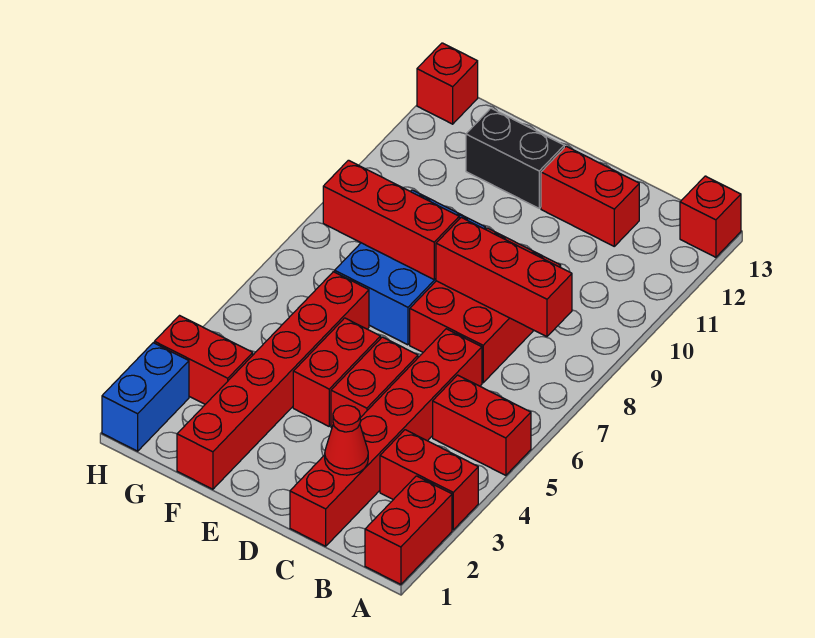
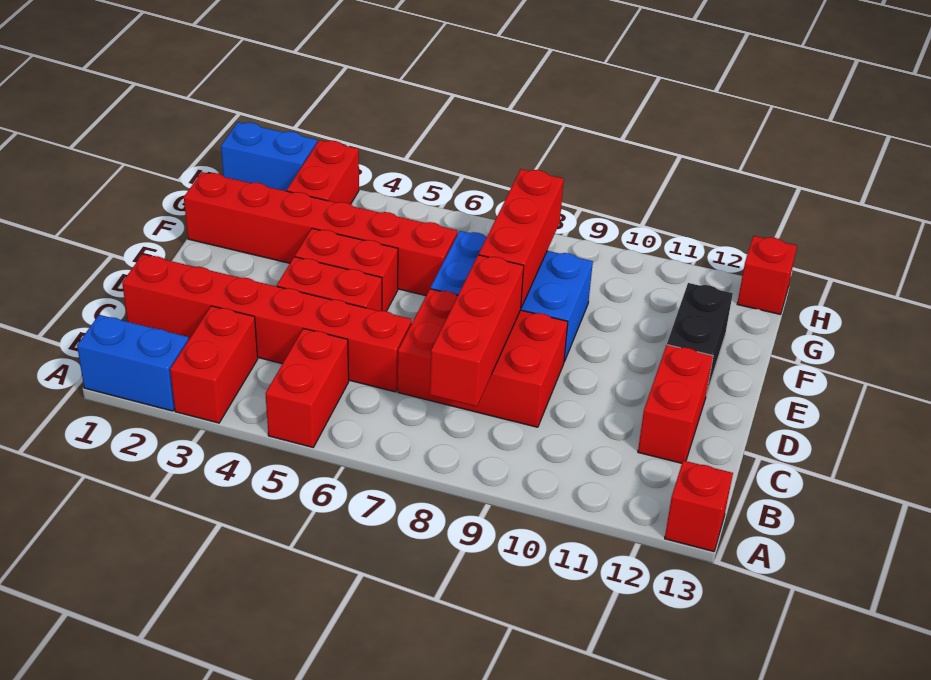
red brick A1:A2 level 1 -> blue brick A1:A2 level 1
red cone C2 level 2 -> none

